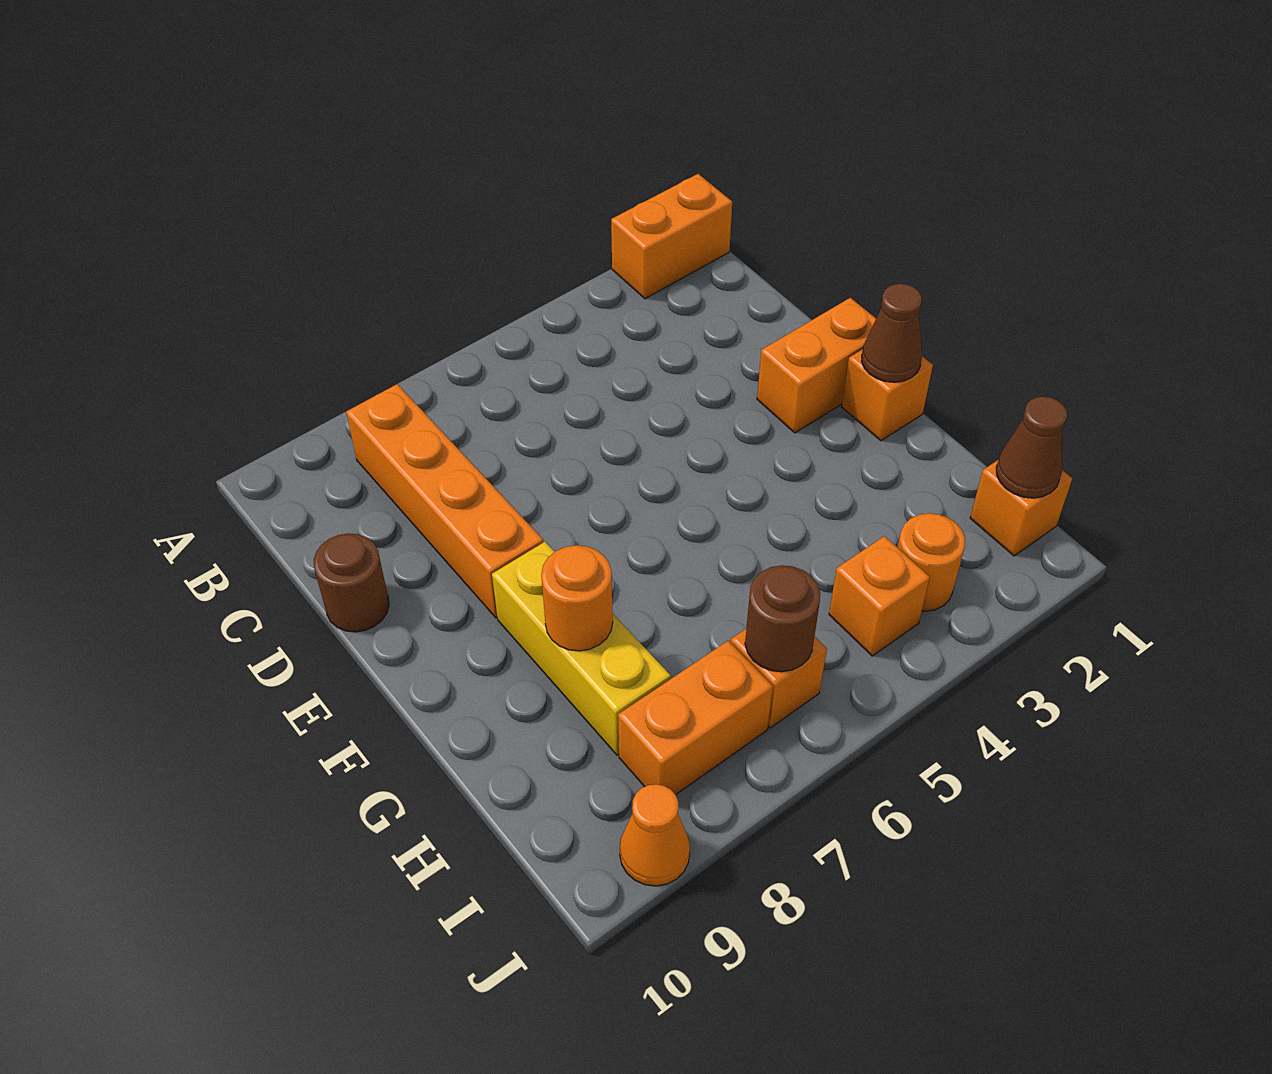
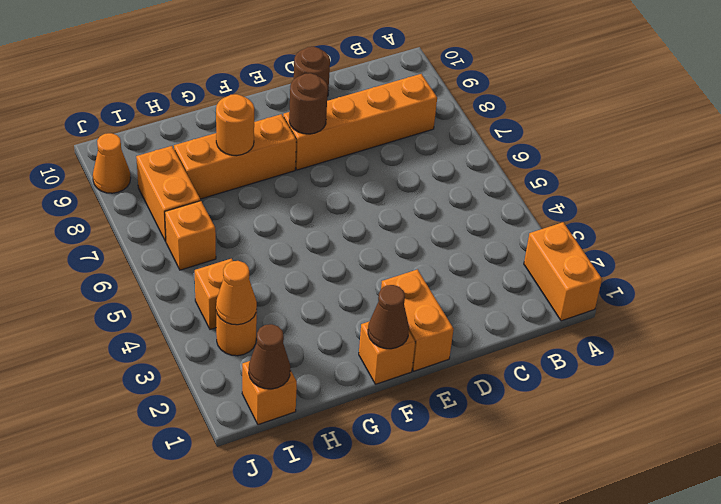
yellow brick F8:H8 level 1 -> orange brick F8:H8 level 1
none -> orange cone I3 level 2
brown round brick I6 level 2 -> brown round brick E8 level 2

